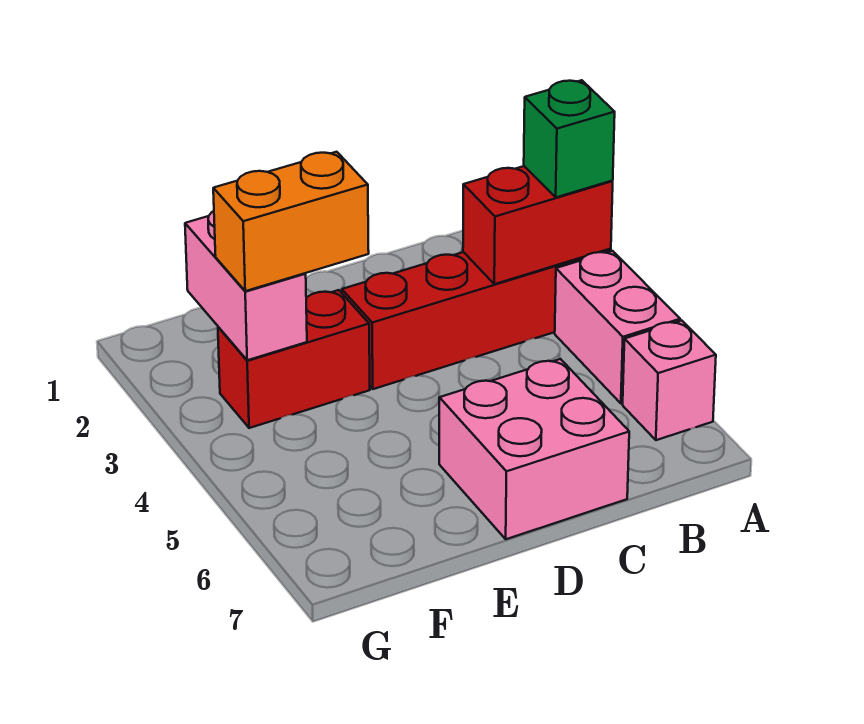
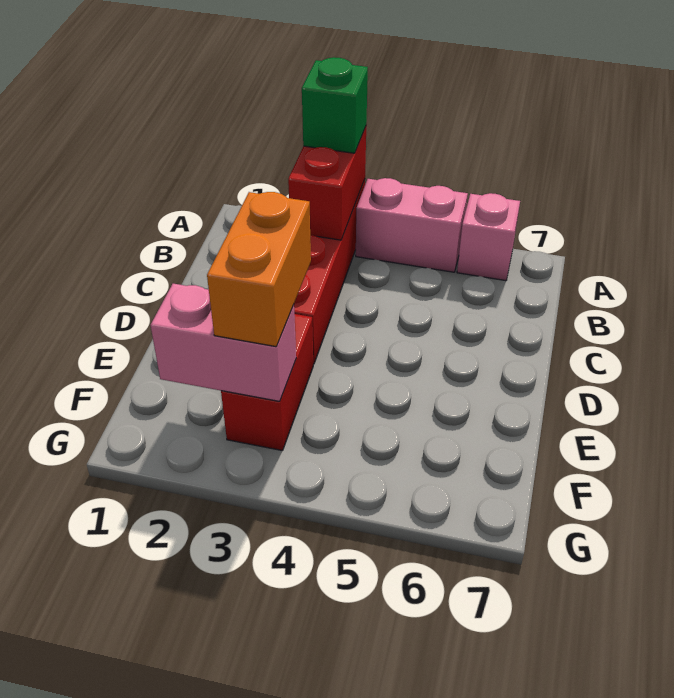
pink brick C6:D7 level 1 -> none

